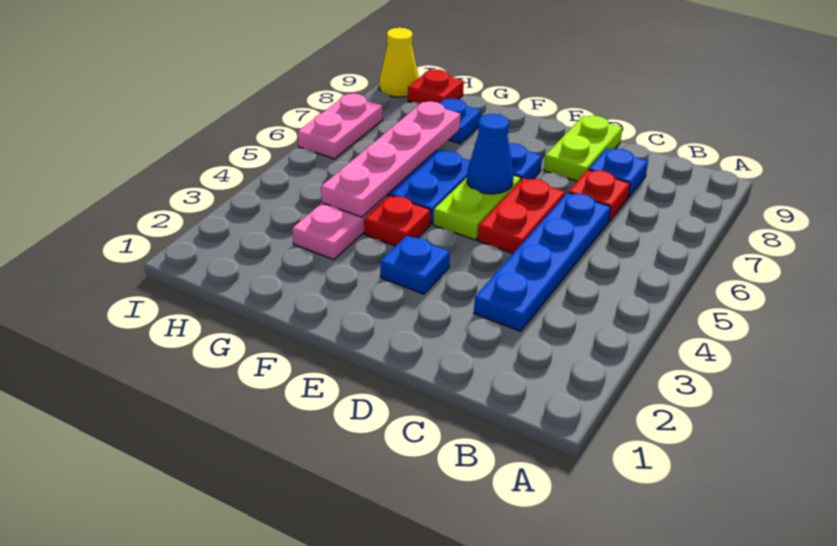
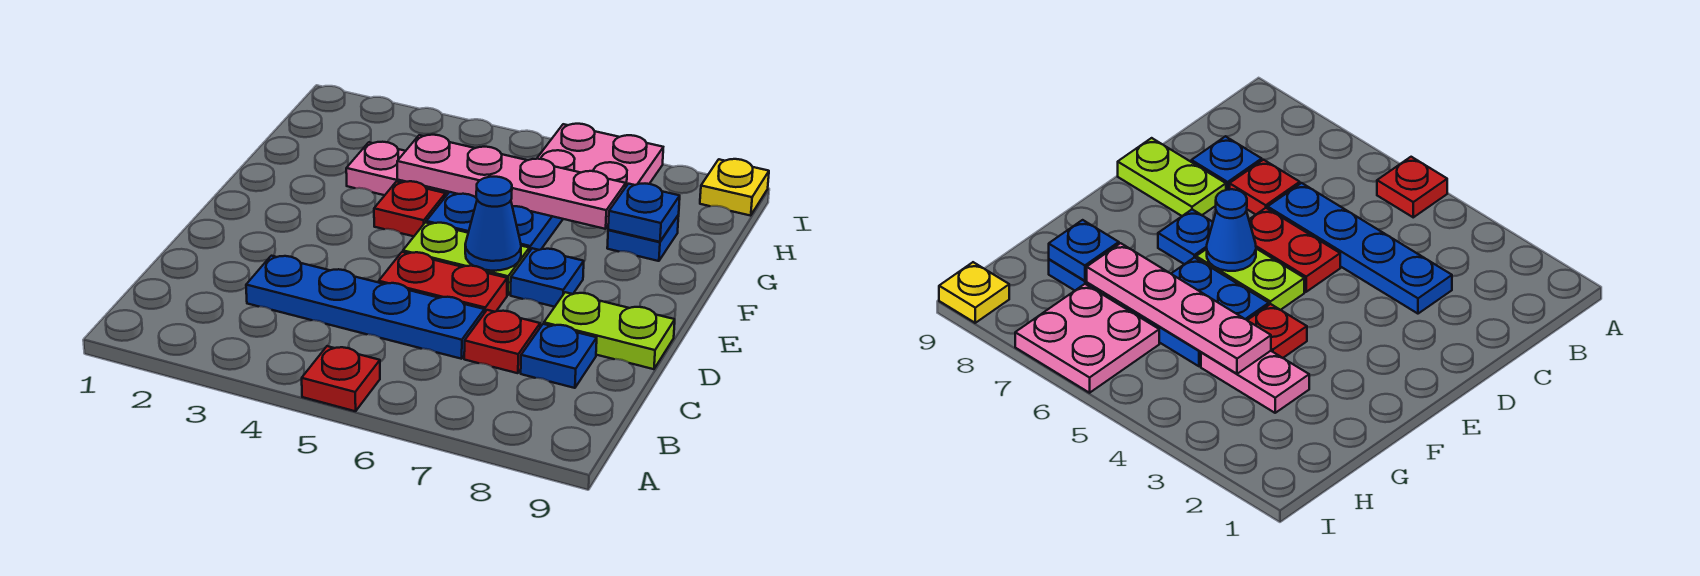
blue plate E3 level 1 -> blue plate G8 level 2
red plate H9 level 1 -> red plate A5 level 1
pink plate I6:I7 level 1 -> pink plate H6:I7 level 1
yellow cone I9 level 1 -> yellow plate I9 level 1

